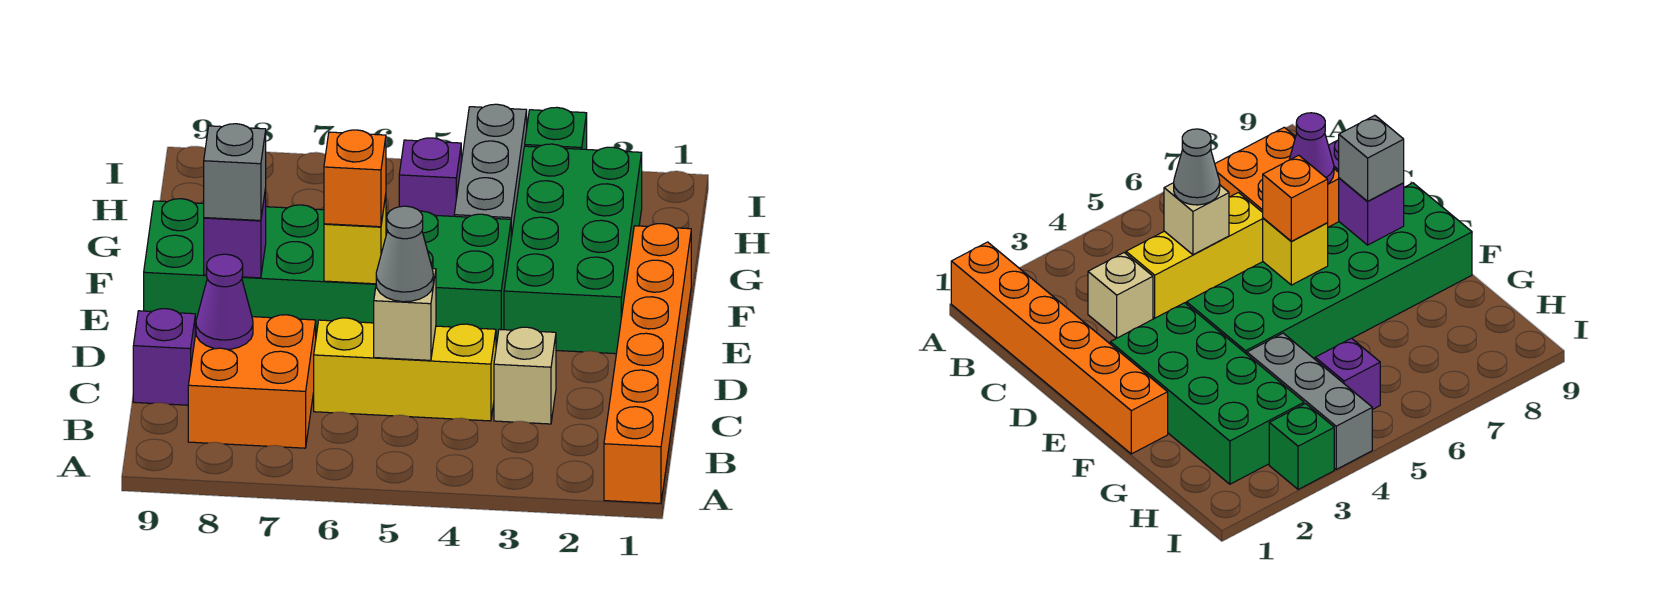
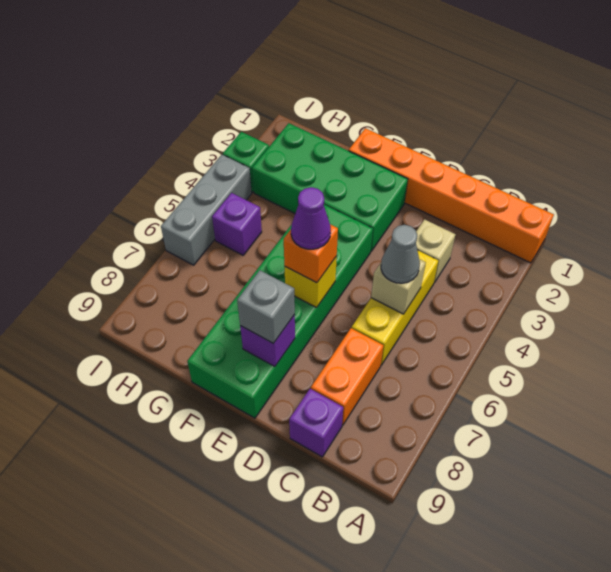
orange brick B7:C8 level 1 -> orange brick C7:C8 level 1
purple cone C8 level 2 -> purple cone E6 level 4
grey brick G4:I4 level 1 -> grey brick I4:I6 level 1

